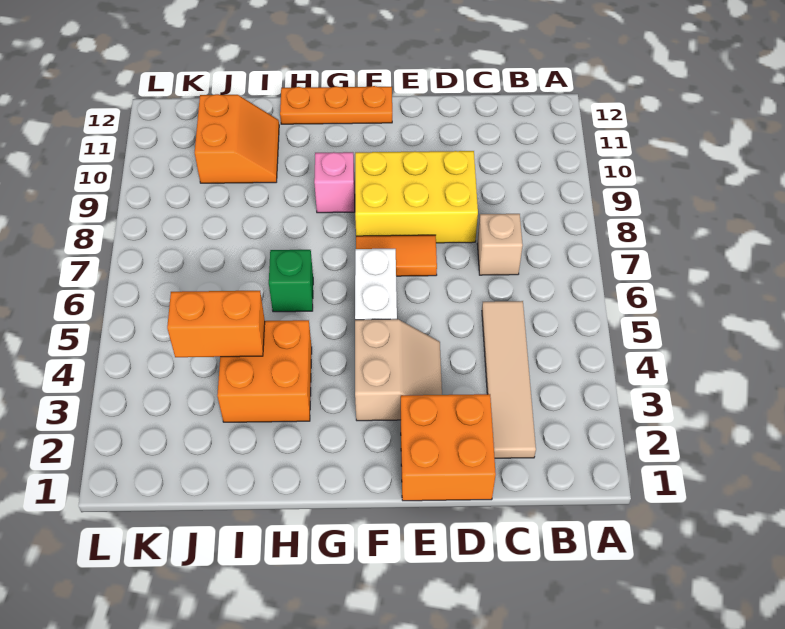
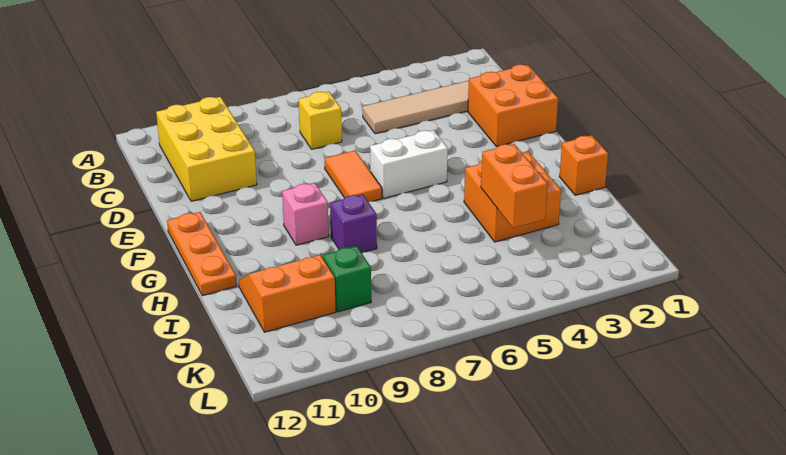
tan brick C7 level 1 -> yellow brick C7 level 1
yellow brick D8:F9 level 1 -> yellow brick B10:D11 level 1
tan slope E3:F4 level 1 top F -> none
none -> orange brick H1 level 1
green brick H6 level 1 -> green brick J9 level 1
none -> purple brick H8 level 1

